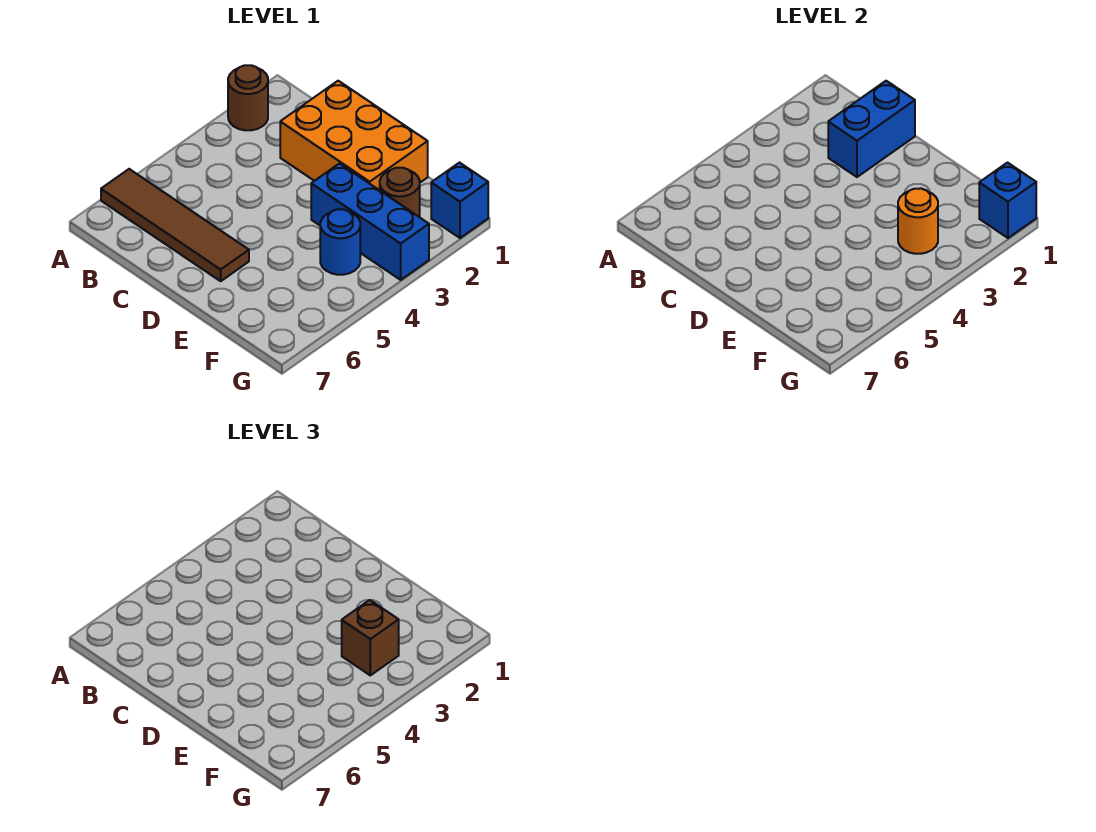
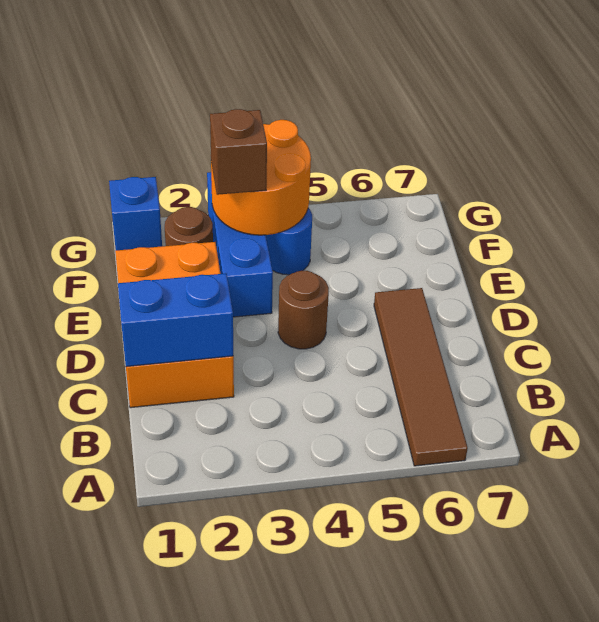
brown round brick A2 level 1 -> brown round brick D4 level 1
orange round brick F3 level 2 -> orange round brick F3:G4 level 2
blue brick G1 level 2 -> none

